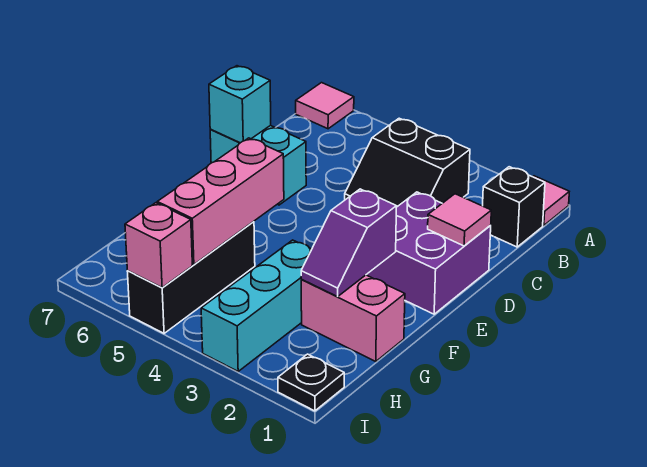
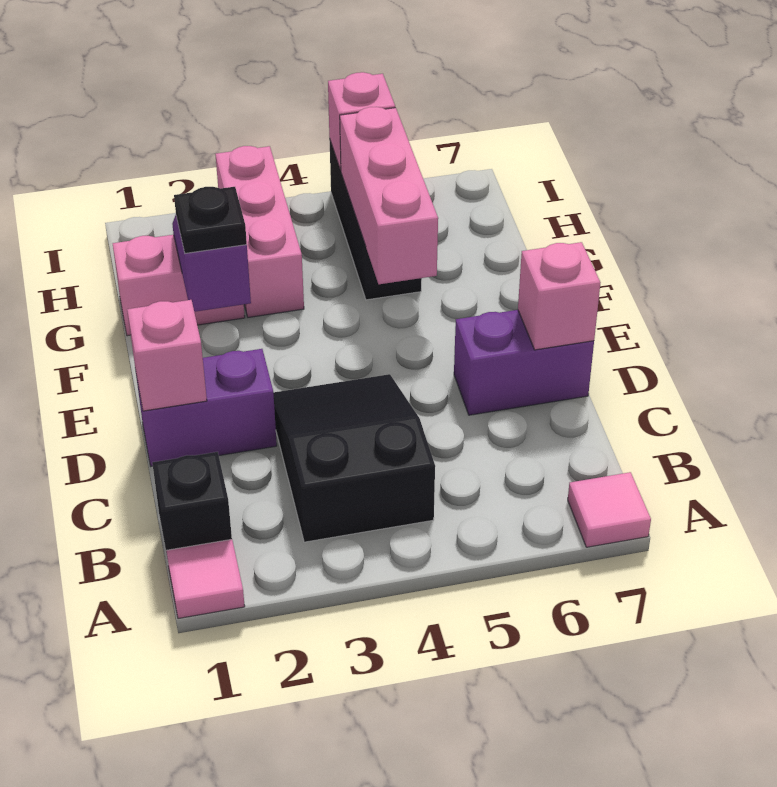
black slope B3:C4 level 1 top B -> black slope B3:D4 level 1 top B
purple brick D1:E2 level 1 -> purple brick D1:D2 level 1
pink tile D1 level 2 -> pink brick D1 level 2
cyan brick D6:D7 level 1 -> purple brick D6:D7 level 1
cyan brick D7 level 2 -> pink brick D7 level 2
cyan brick G3:I3 level 1 -> pink brick G3:I3 level 1
black plate I1 level 1 -> black plate F2 level 3

